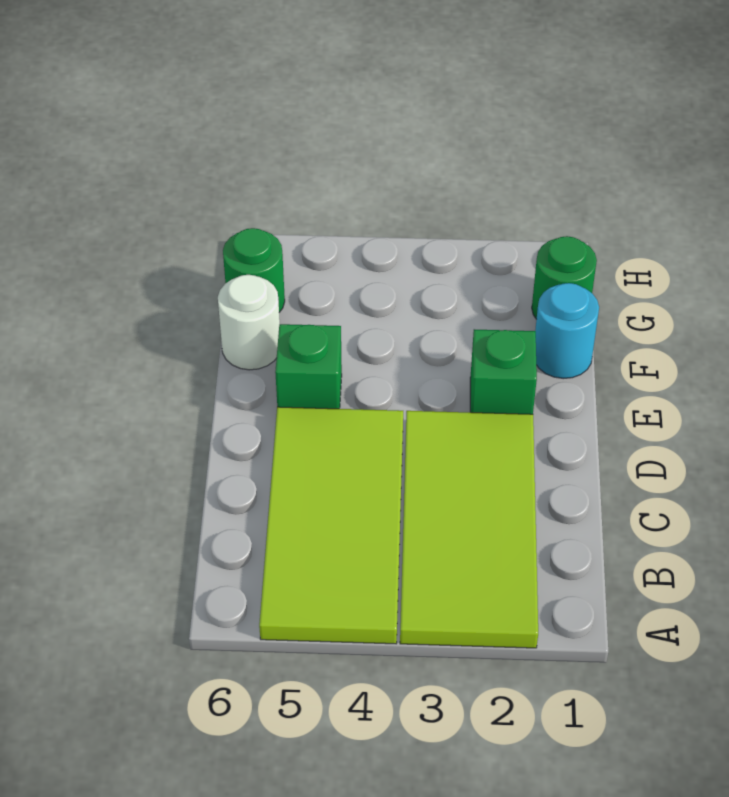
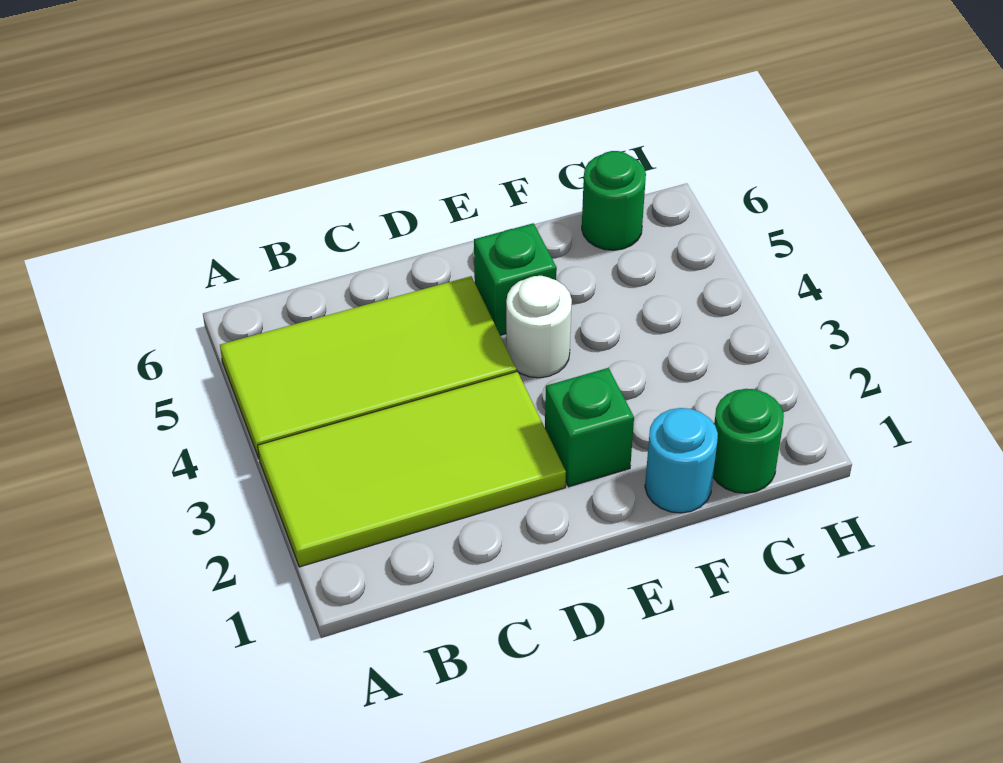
white round brick F6 level 1 -> white round brick E4 level 1

